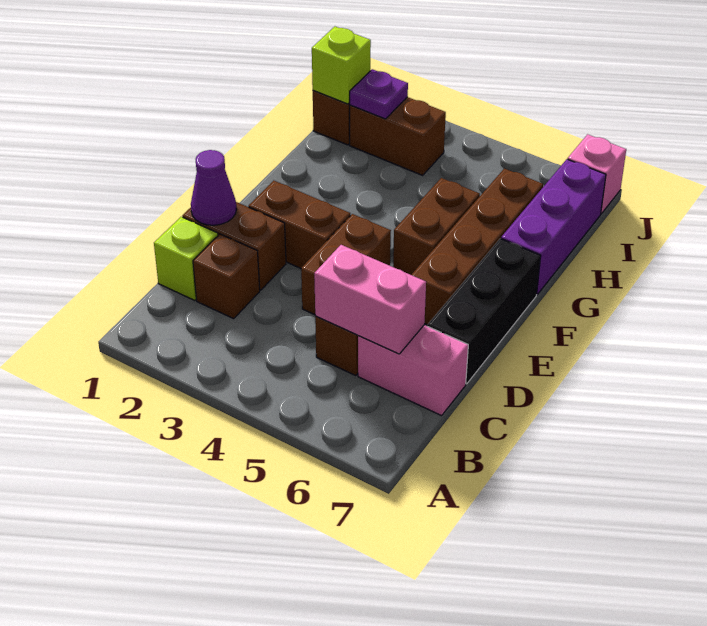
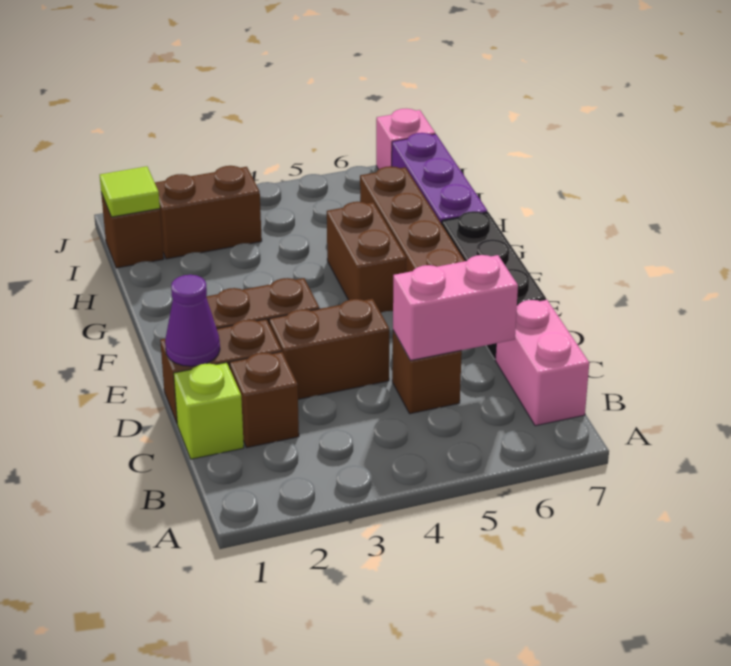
pink brick C6:C7 level 1 -> pink brick B7:C7 level 1
brown brick D4:E4 level 1 -> brown brick D3:D4 level 1
lime brick I1 level 2 -> lime tile I1 level 2
purple plate I2 level 2 -> none

